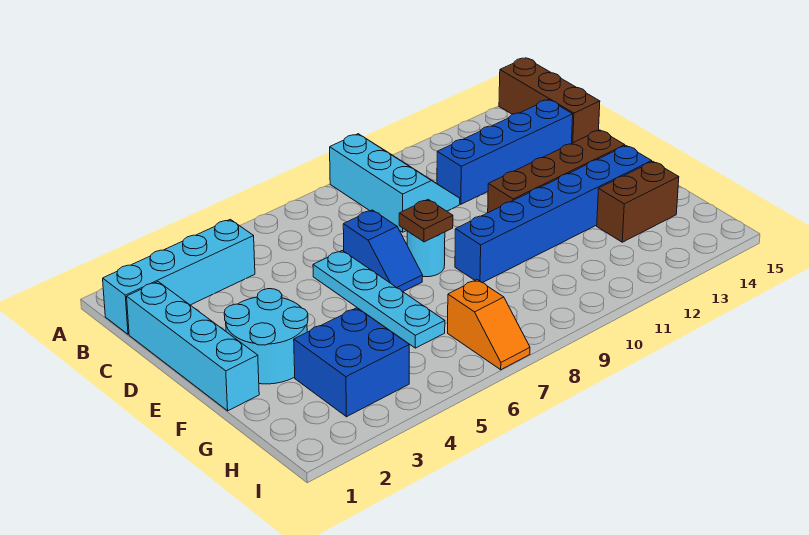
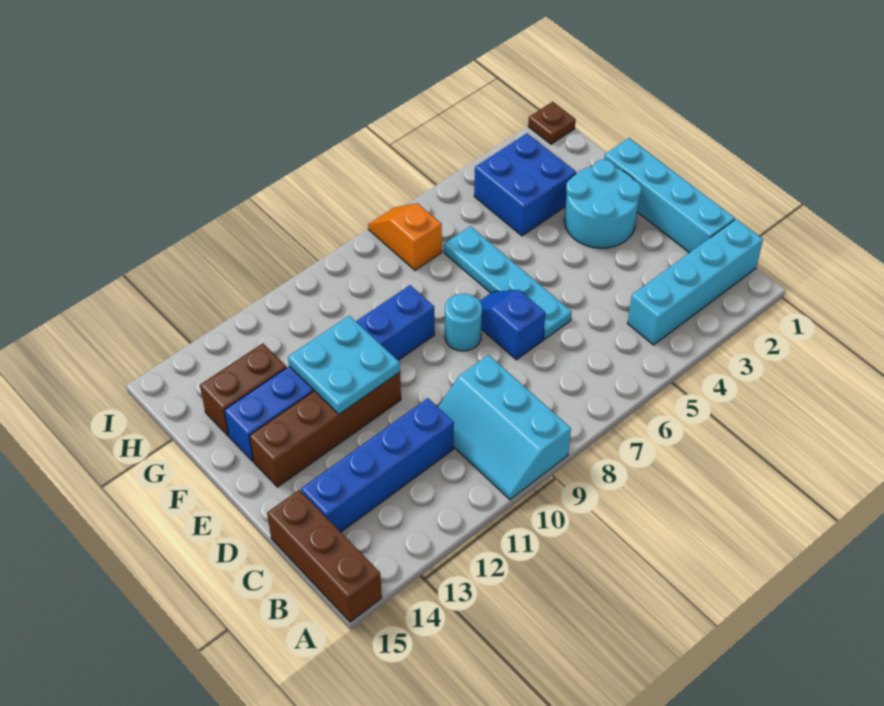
brown plate E8 level 2 -> brown plate I1 level 1
none -> cyan plate E11:F12 level 2

